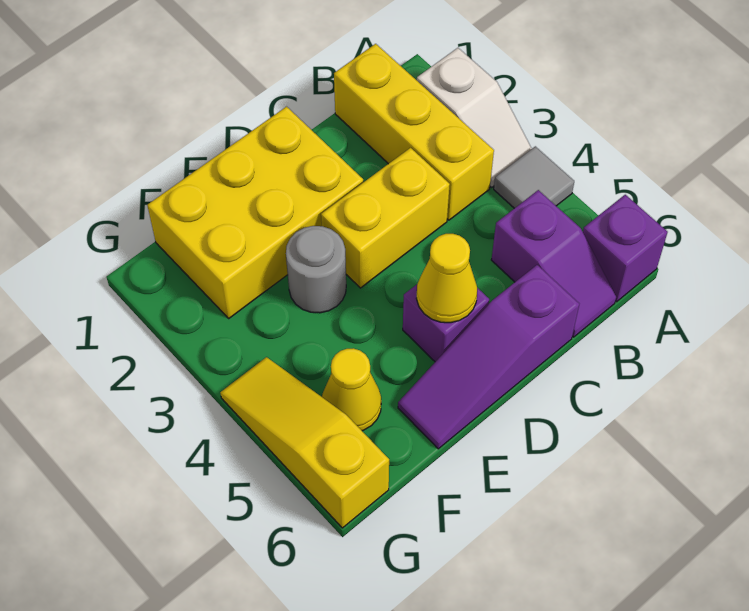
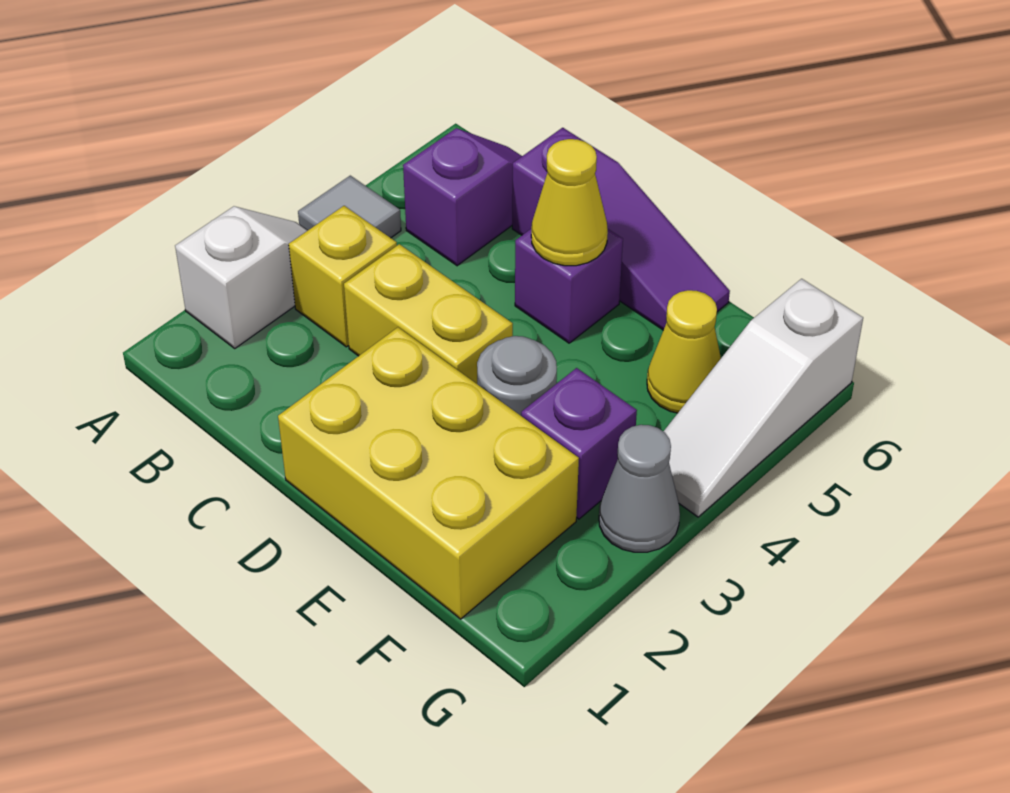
purple brick A6 level 1 -> purple brick F3 level 1
yellow brick B1:B3 level 1 -> yellow brick B3 level 1
none -> grey cone G3 level 1
yellow slope G4:G6 level 1 top 6 -> white slope G4:G6 level 1 top 6

